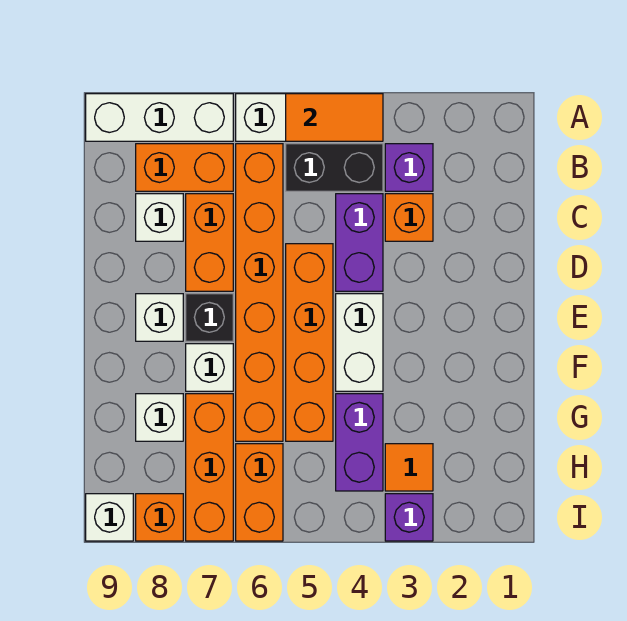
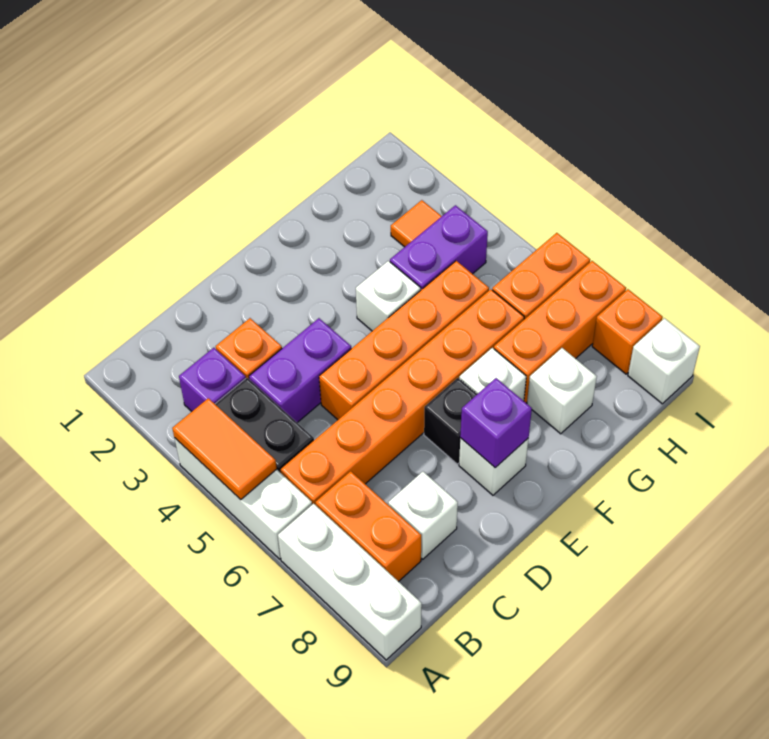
orange brick C7:D7 level 1 -> none
white brick E4:F4 level 1 -> white brick F4 level 1
purple brick I3 level 1 -> purple brick E8 level 2

